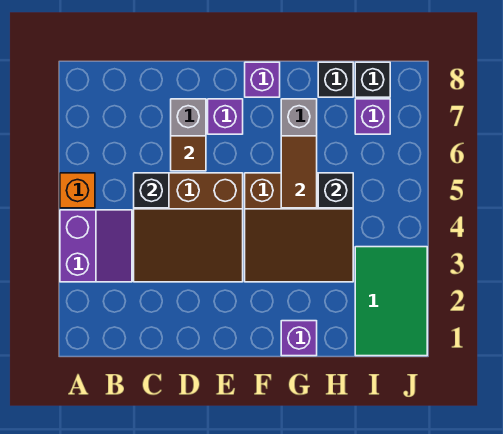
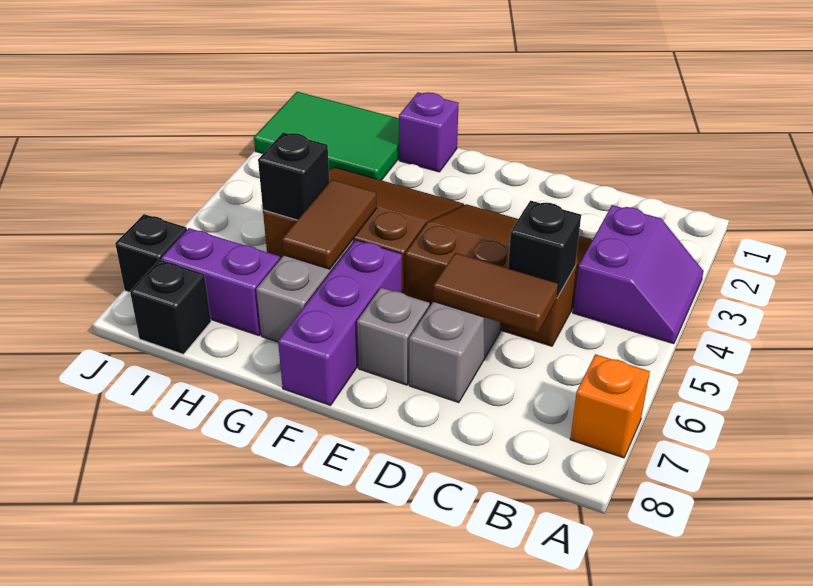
purple slope A3:B4 level 1 top A -> purple slope A3:B4 level 1 top B
orange brick A5 level 1 -> orange brick A7 level 1
brown tile D6 level 2 -> brown tile C6:D6 level 2
purple brick E7 level 1 -> grey brick E7 level 1
purple brick F8 level 1 -> purple brick F6:F8 level 1
black brick H8 level 1 -> black brick J7 level 1
green tile I1:J3 level 1 -> green tile H1:J2 level 1
purple brick I7 level 1 -> purple brick H7:I7 level 1

